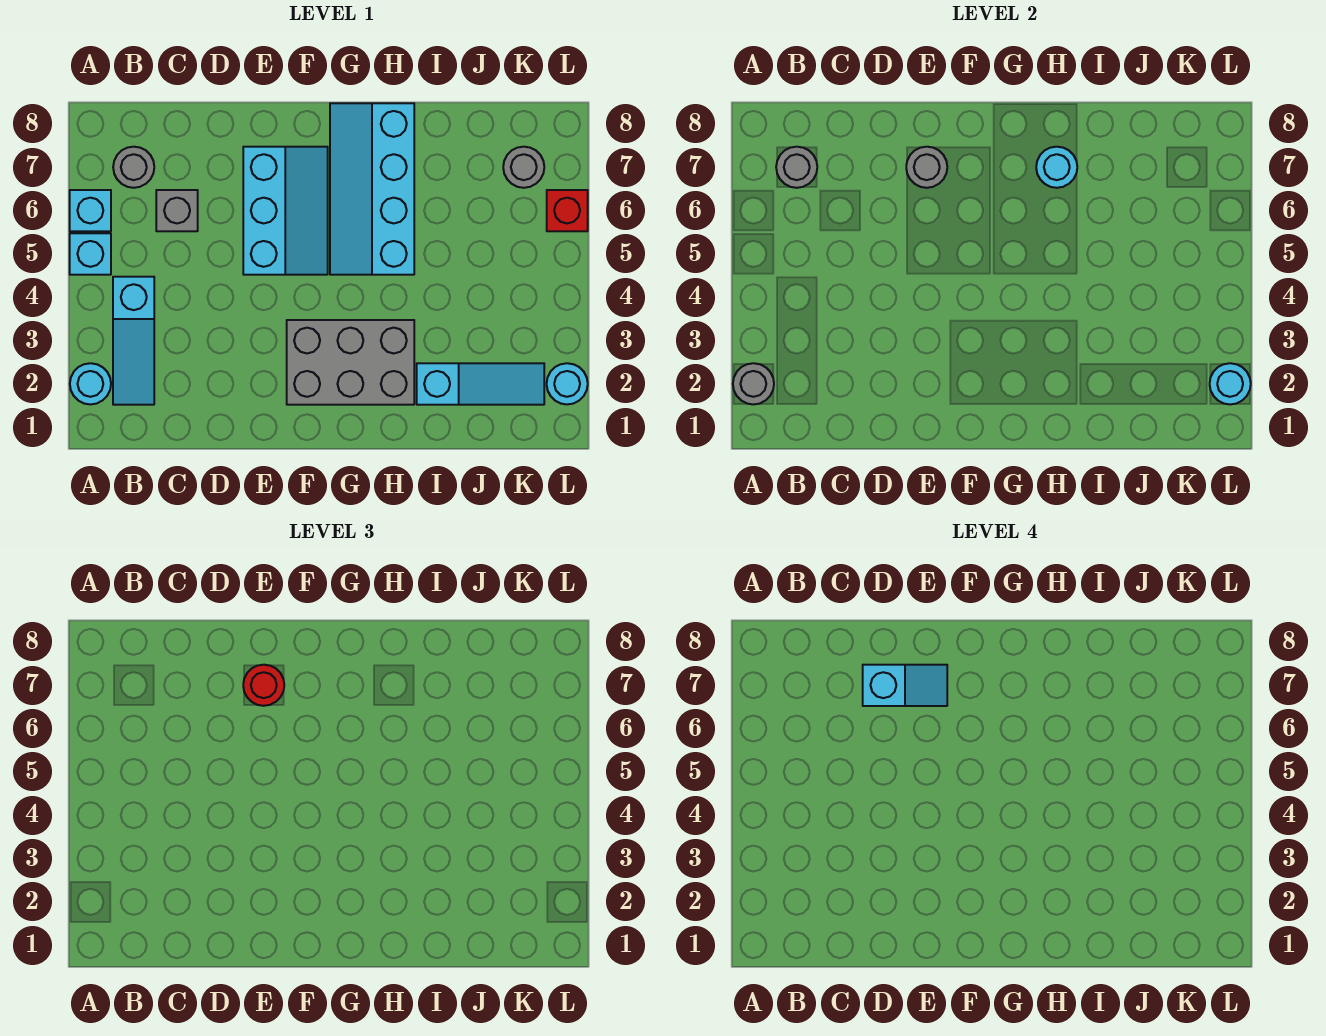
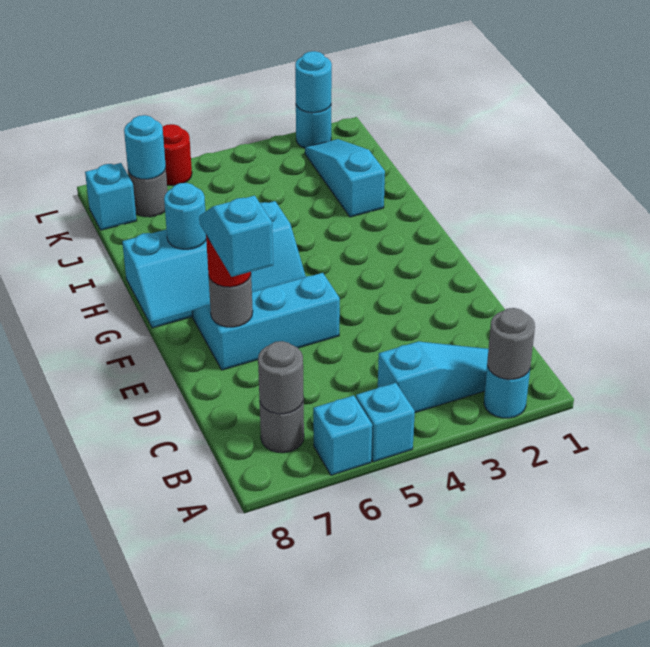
grey brick C6 level 1 -> none
grey brick F2:H3 level 1 -> none
none -> cyan round brick K7 level 2
none -> cyan brick K8 level 1
red brick L6 level 1 -> red round brick L6 level 1

